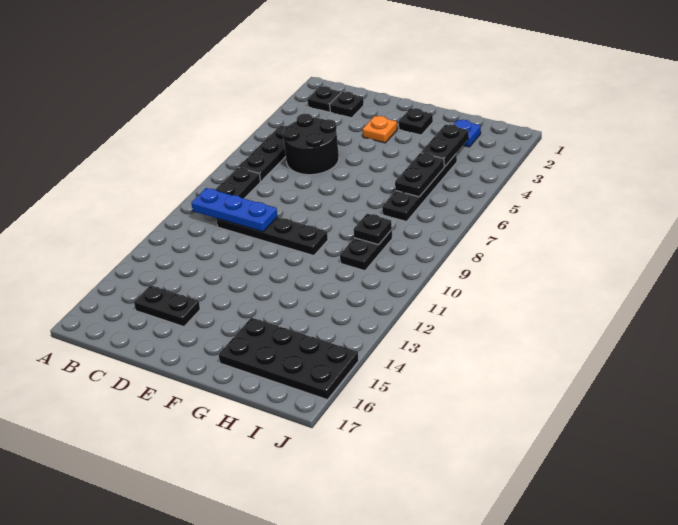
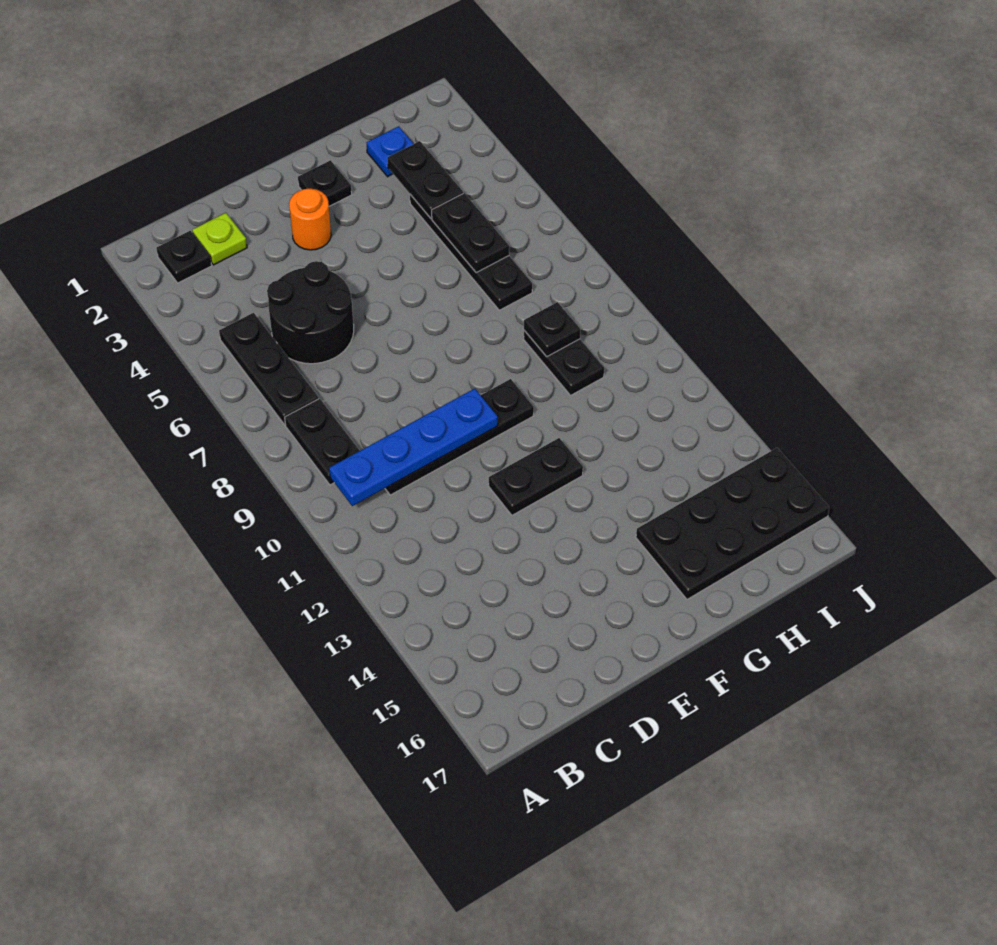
blue plate B10:D10 level 2 -> blue plate B10:E10 level 2
black plate C2 level 1 -> lime plate C2 level 1
black plate C15:D15 level 1 -> black plate E12:F12 level 1
orange plate E3 level 1 -> orange round brick E3 level 1

